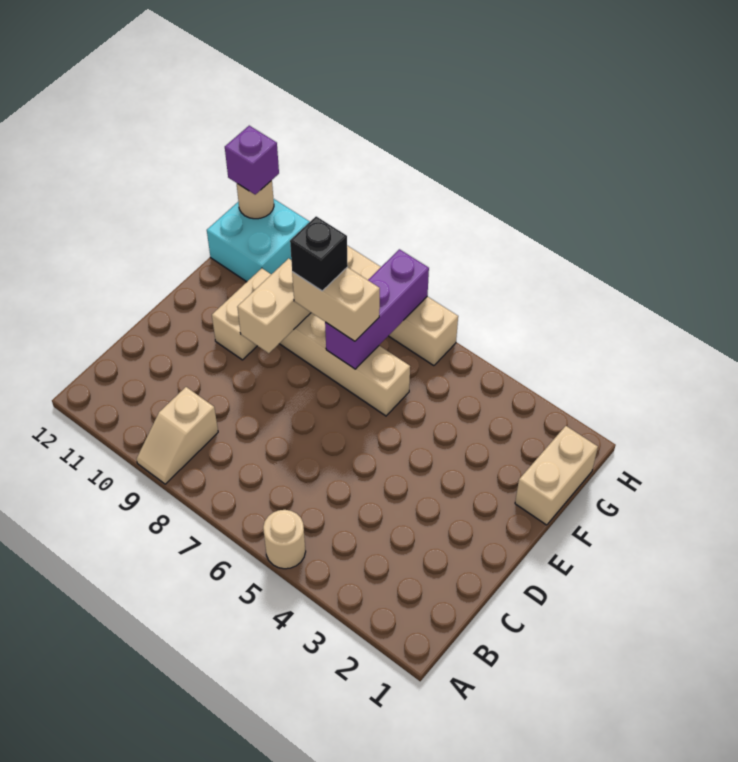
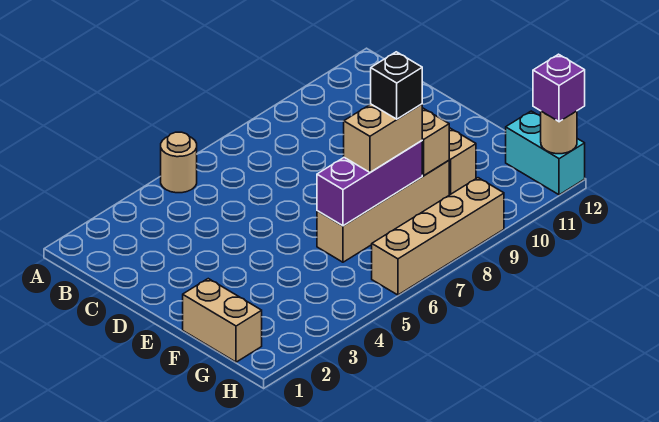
tan slope A9:B9 level 1 top B -> none
purple brick F7:H7 level 2 -> purple brick F6:F8 level 2
cyan brick G11:H12 level 1 -> cyan brick G12:H12 level 1

